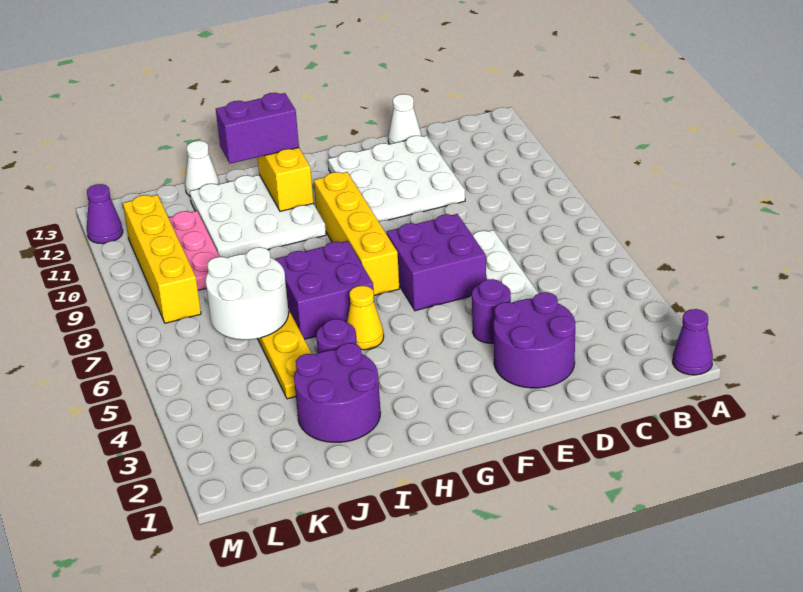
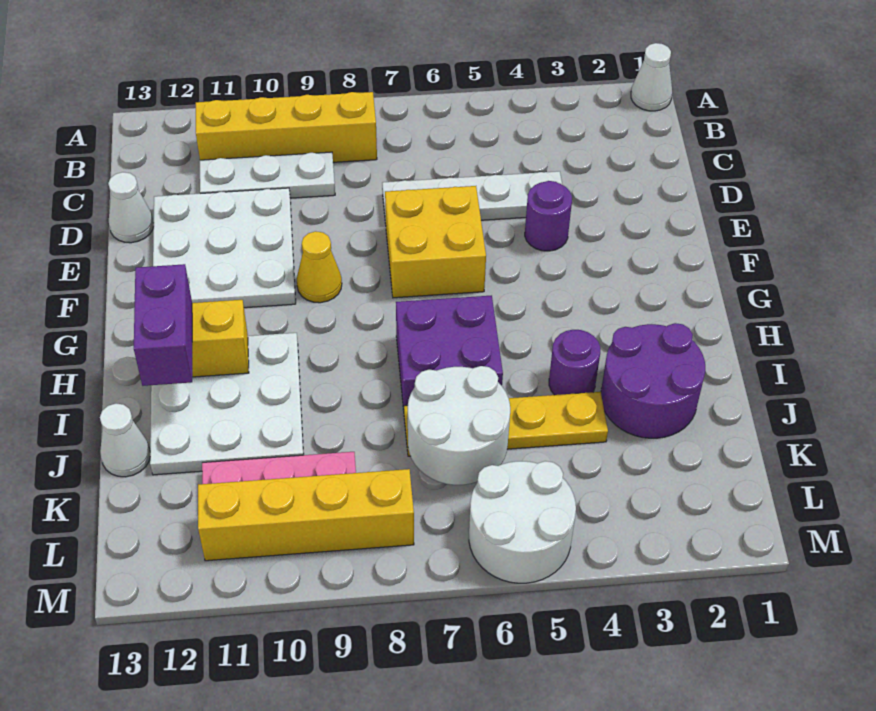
purple cone A1 level 1 -> white cone A1 level 1
none -> white plate C9:C11 level 1
purple round brick D2:E3 level 1 -> none
purple brick E6:F7 level 1 -> yellow brick E6:F7 level 1
yellow brick G7:G10 level 1 -> yellow brick B8:B11 level 1
yellow cone H5 level 1 -> yellow cone F9 level 1
none -> white round brick L5:M6 level 1
purple cone M12 level 1 -> none

